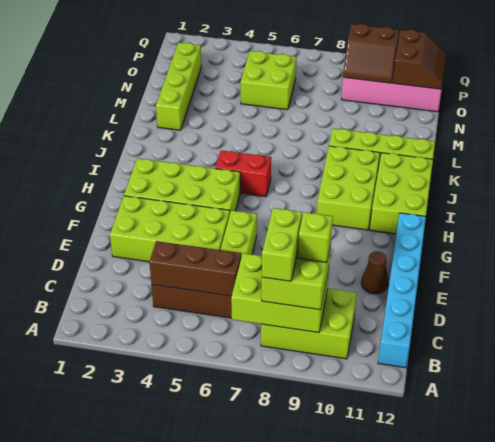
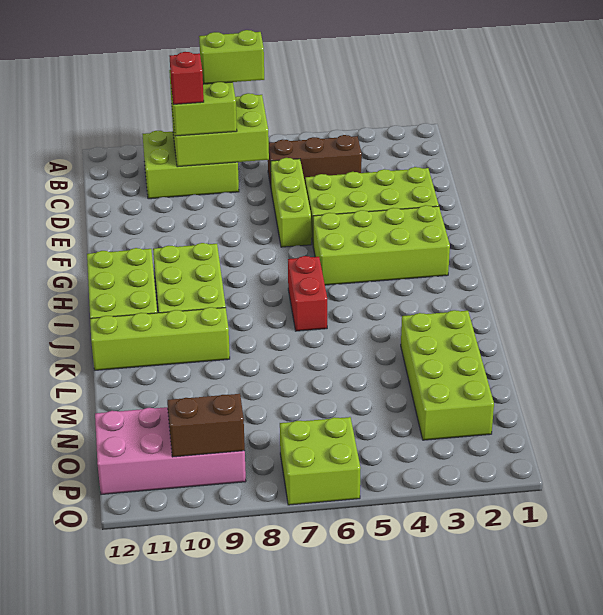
lime brick B8:C8 level 4 -> lime brick B7:B8 level 4
cyan brick B12:G12 level 1 -> none
brown brick C4:C6 level 2 -> none
lime brick C9 level 4 -> red brick C9 level 4
brown cone E11 level 1 -> none
red brick I5:I6 level 1 -> red brick I6:J6 level 1
lime brick L2:O2 level 1 -> lime brick L2:O3 level 1
lime brick N5:O6 level 1 -> lime brick P6:Q7 level 1
brown slope O11:P12 level 2 top 11 -> none

